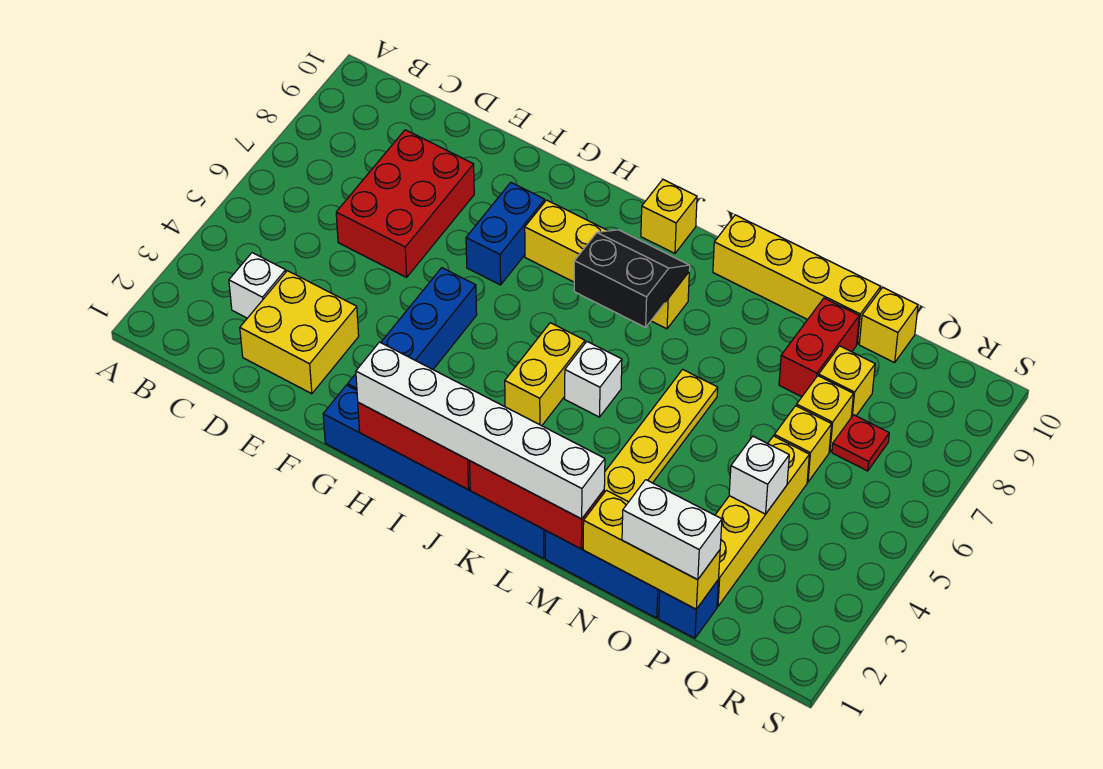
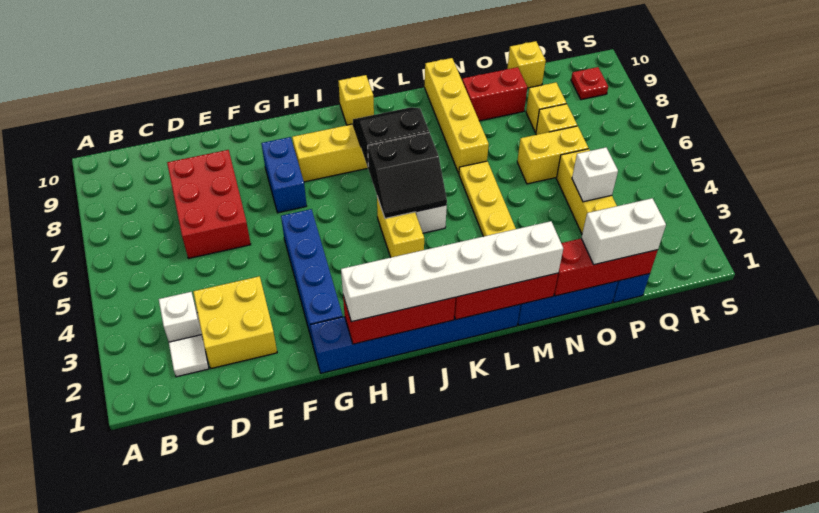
none -> white tile C2 level 1
none -> black slope J5:K6 level 2 top 6
yellow brick L10:O10 level 1 -> yellow brick M7:M10 level 1
yellow brick N1:P1 level 2 -> red brick N1:P1 level 2
red brick O8:O9 level 1 -> red brick N9:O9 level 1
yellow brick P6 level 1 -> yellow brick O6:P6 level 1
red plate Q7 level 1 -> red plate R9 level 1

